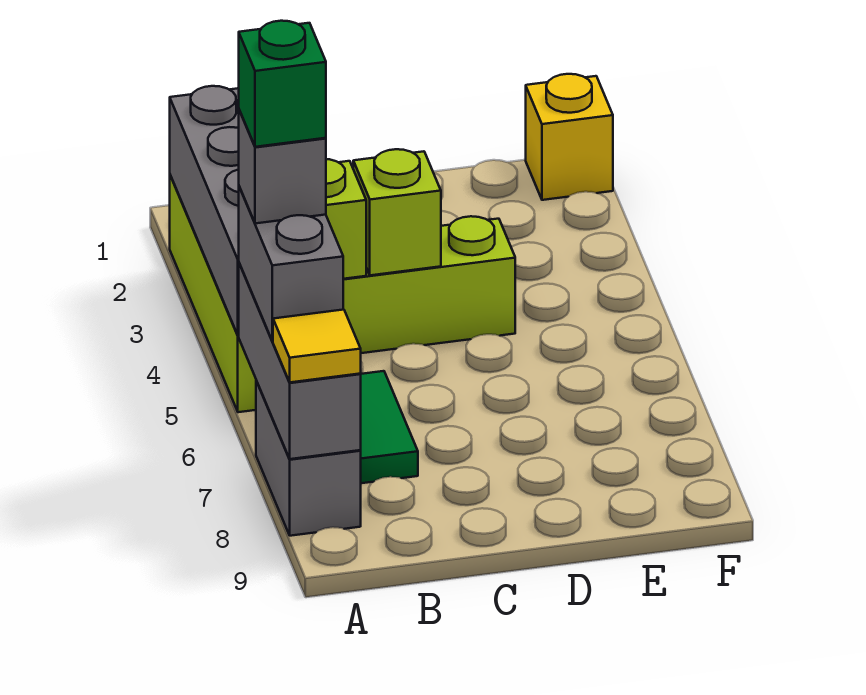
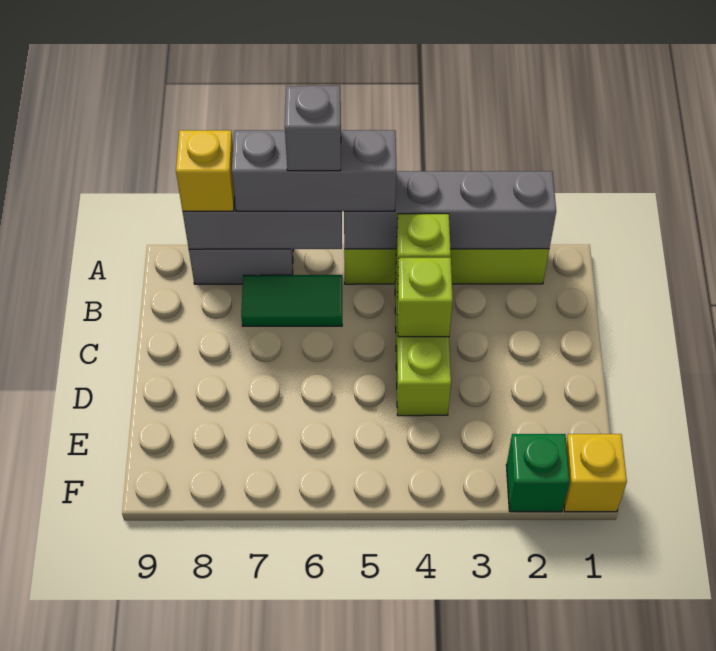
grey brick A6:A7 level 3 -> grey brick A5:A7 level 3
green brick A6 level 5 -> green brick F2 level 1
yellow tile A8 level 3 -> yellow brick A8 level 3

